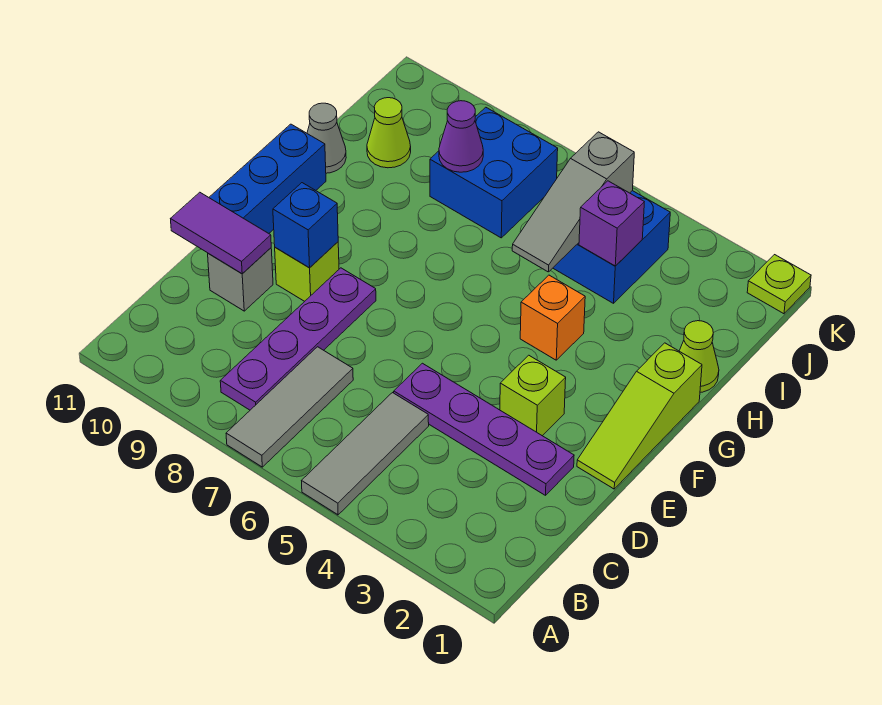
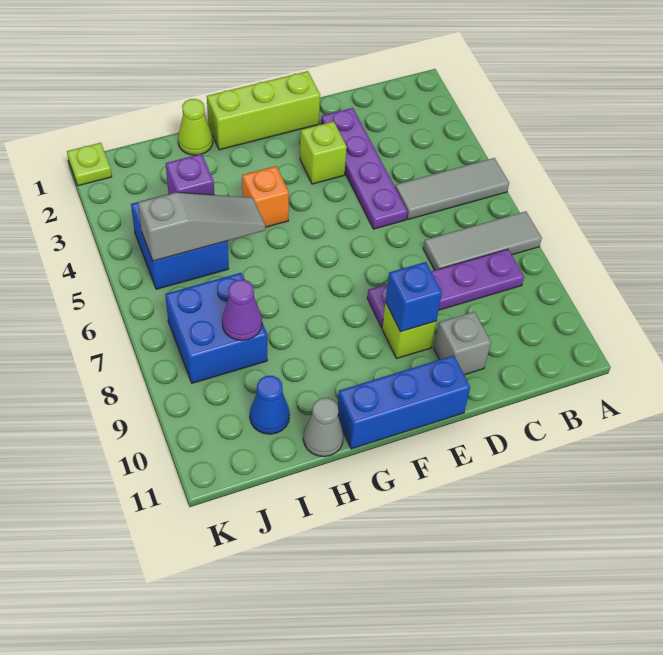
purple tile D10:D11 level 2 -> none
lime slope E1:G1 level 1 top G -> lime brick E1:G1 level 1
lime cone I10 level 1 -> blue cone I10 level 1

